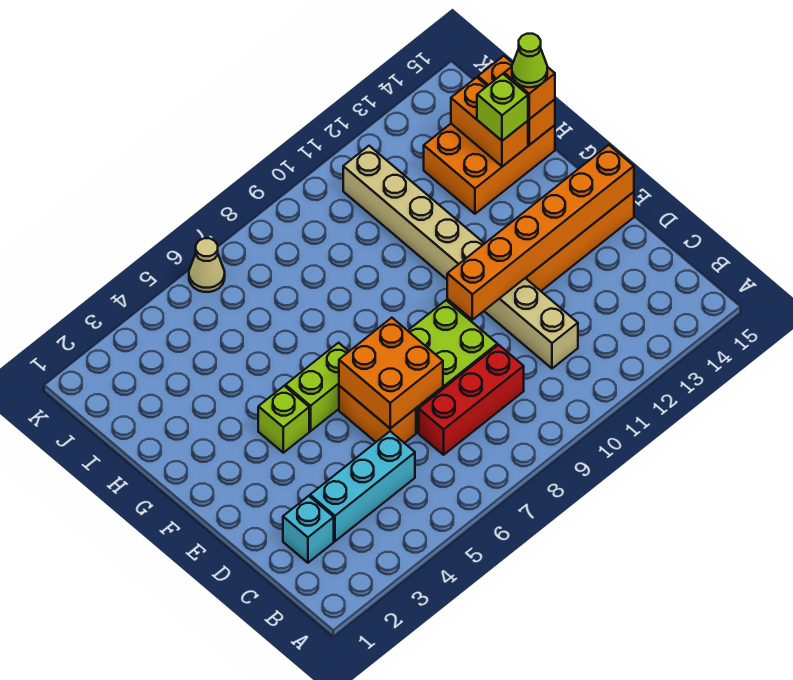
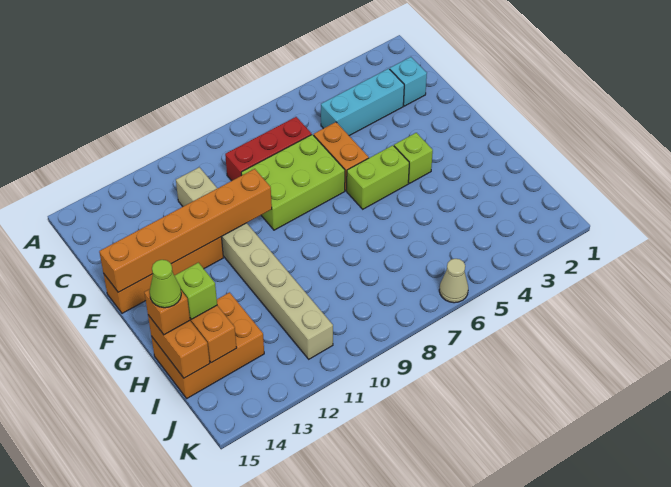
orange brick D6:E7 level 2 -> none

